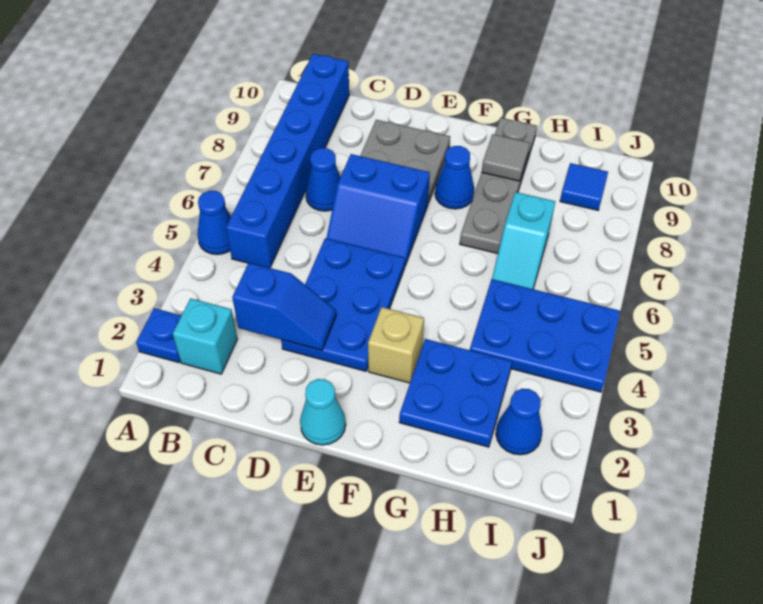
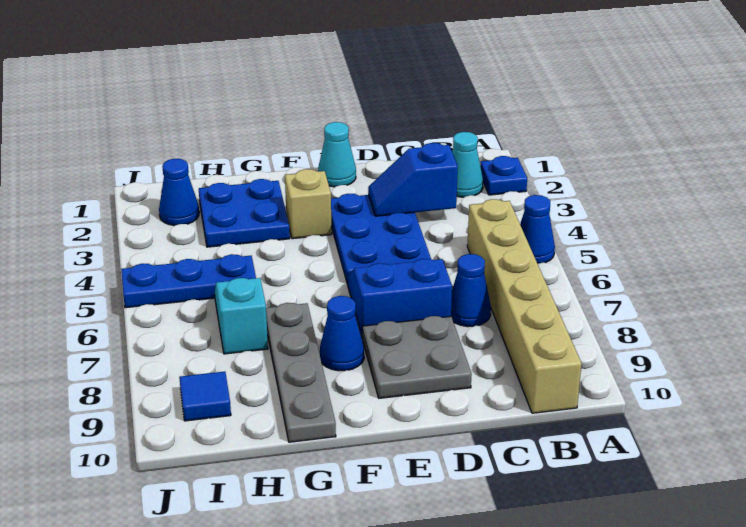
cyan brick B2 level 1 -> cyan cone B2 level 1
blue brick B5:B10 level 1 -> tan brick B5:B10 level 1
grey tile G9 level 2 -> none
blue plate H4:J5 level 1 -> blue plate H5:J5 level 1

